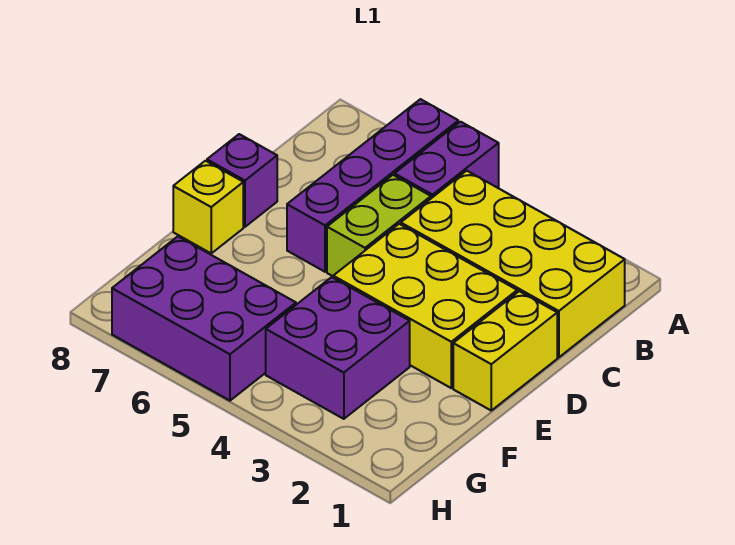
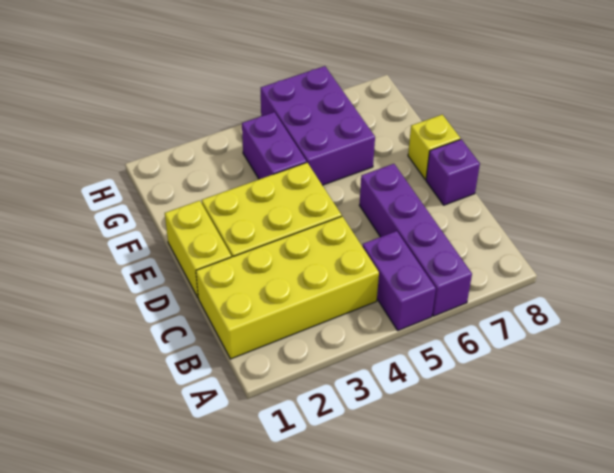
lime brick C5:D5 level 1 -> none
purple brick F3:G4 level 1 -> purple brick F4:G4 level 1
purple brick G5:H7 level 1 -> purple brick F5:H6 level 1

